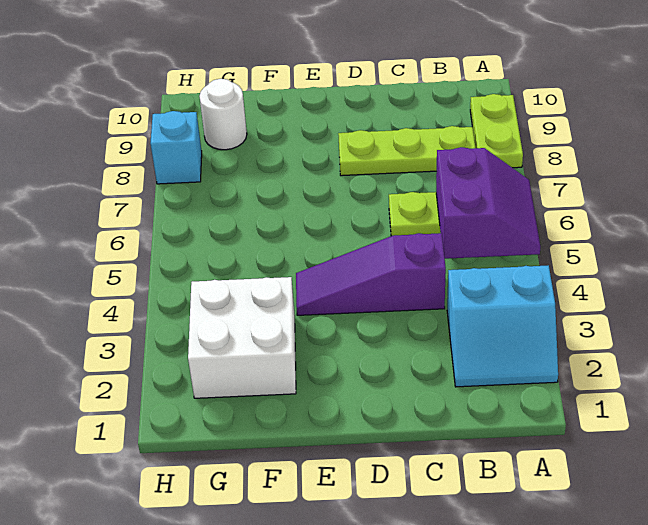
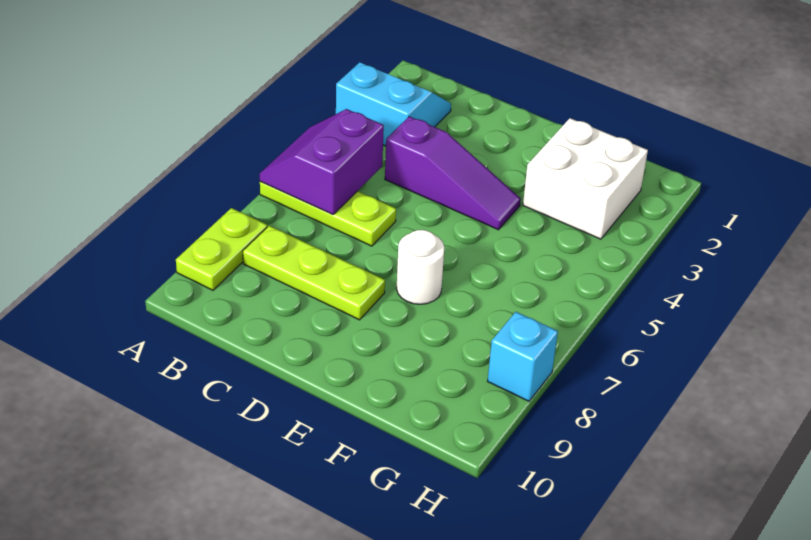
white round brick G9 level 1 -> white round brick E7 level 1

